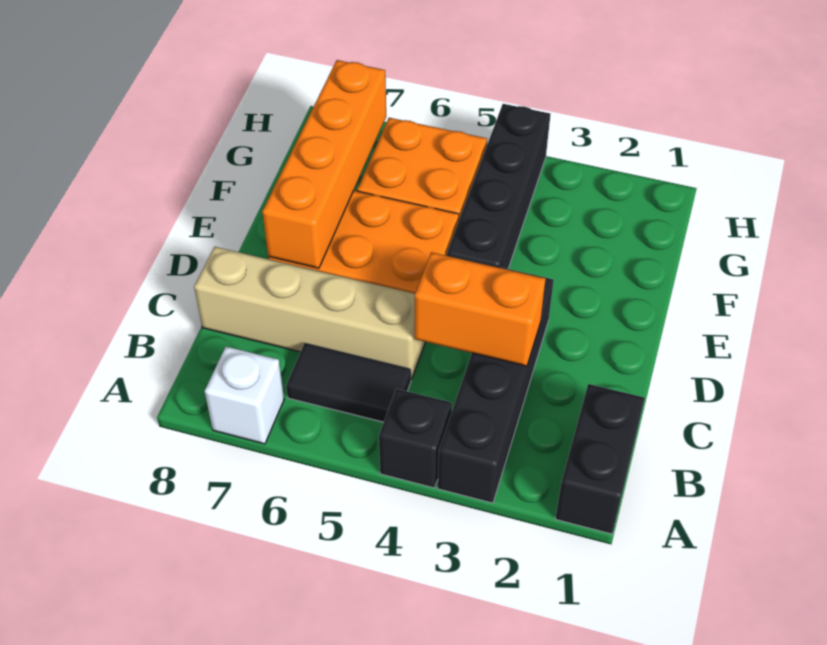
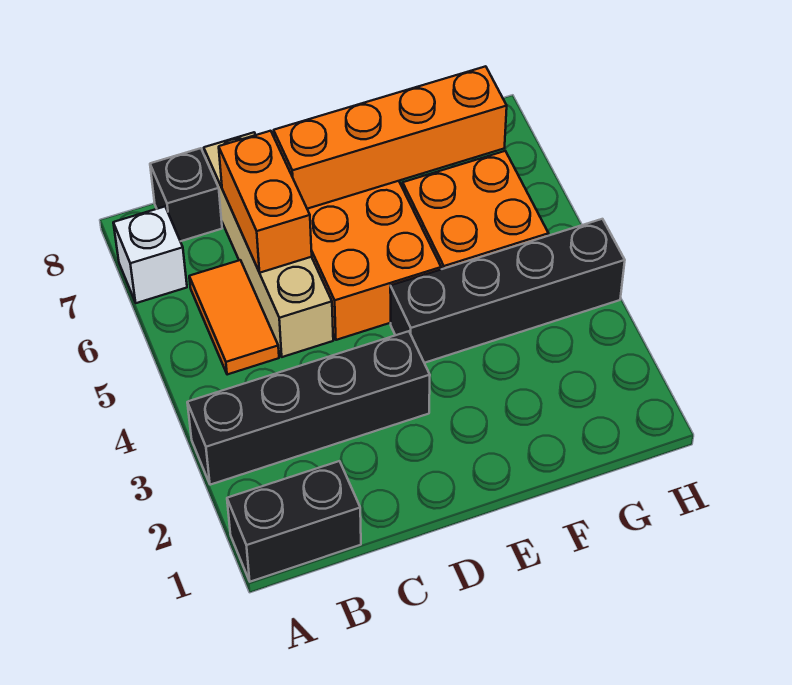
black brick A4 level 1 -> black brick B8 level 1
black tile B5:B6 level 1 -> orange tile B5:B6 level 1
orange brick C3:C4 level 2 -> orange brick C6:C7 level 2

